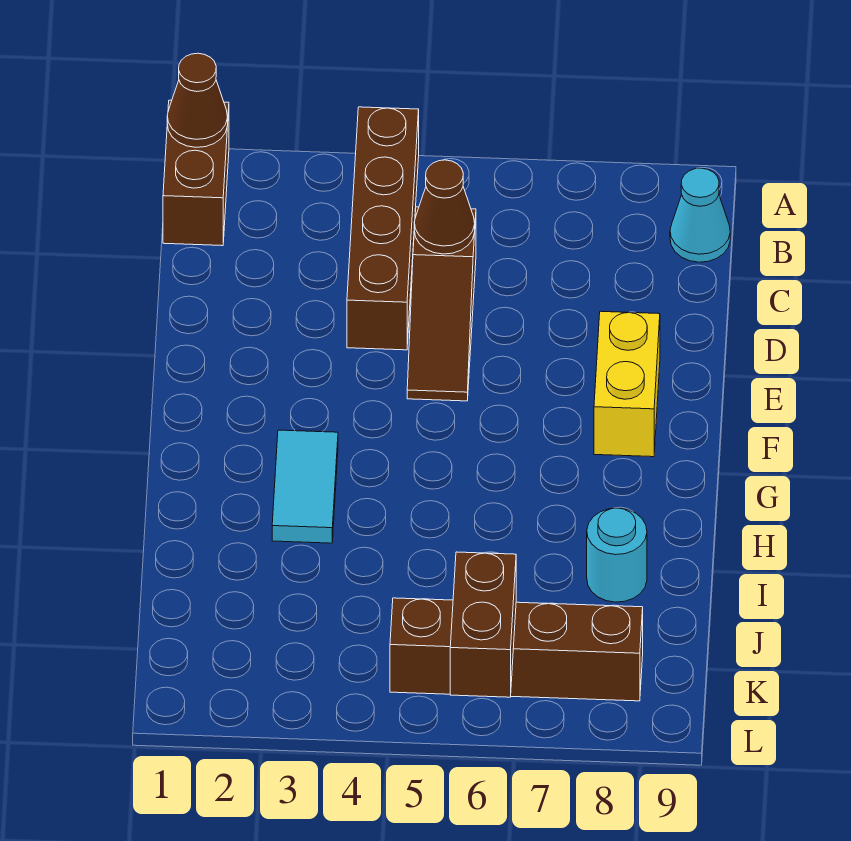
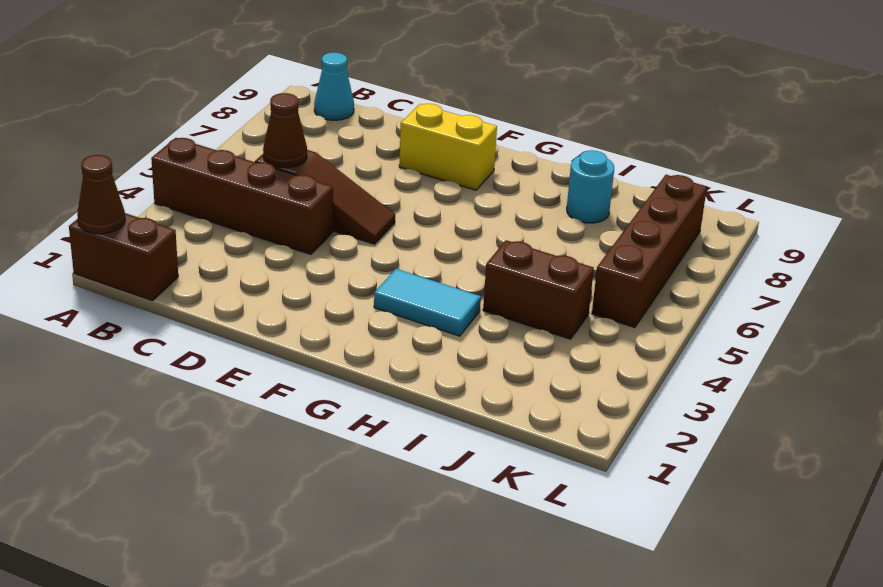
brown brick K6:L6 level 2 -> brown brick I4:J4 level 1

